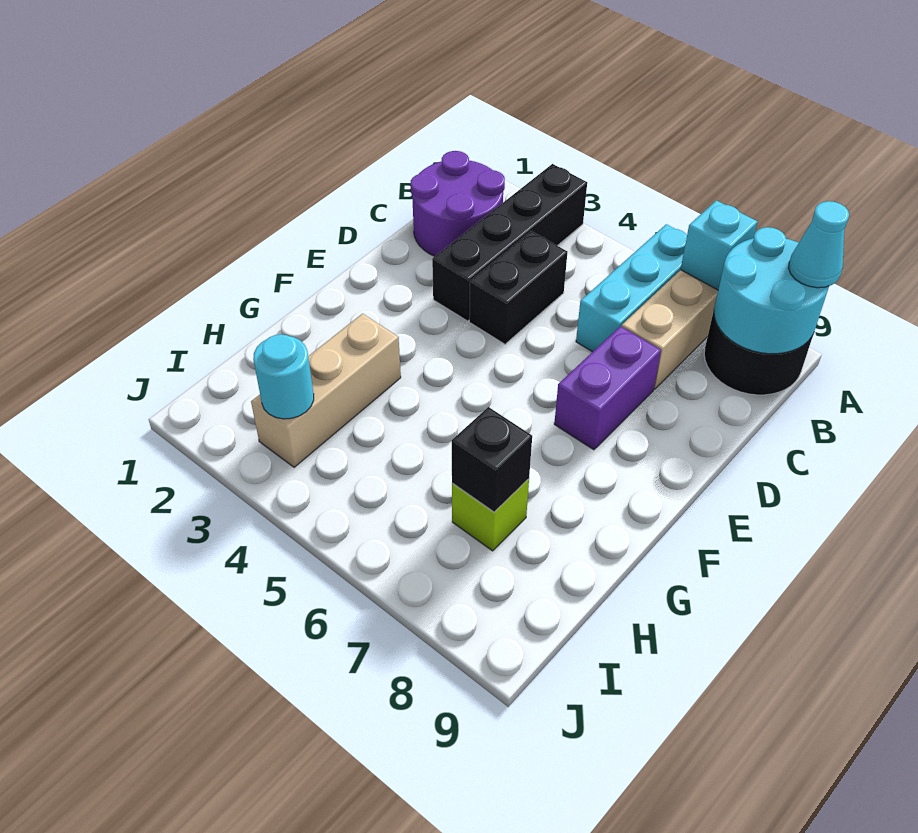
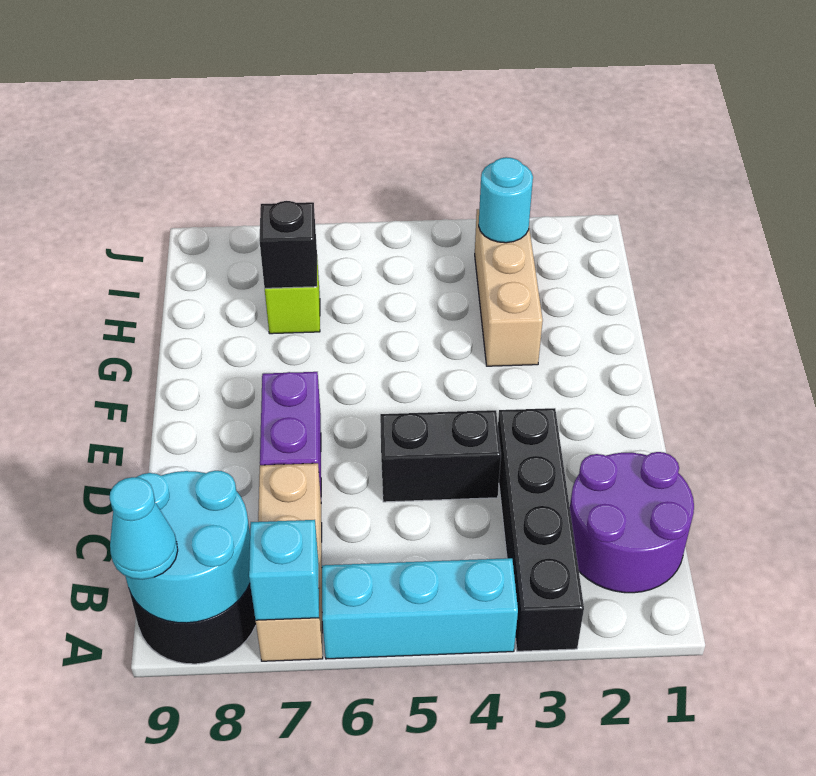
cyan brick A6:C6 level 1 -> cyan brick A4:A6 level 1
black brick C4:D4 level 1 -> black brick D4:D5 level 1

